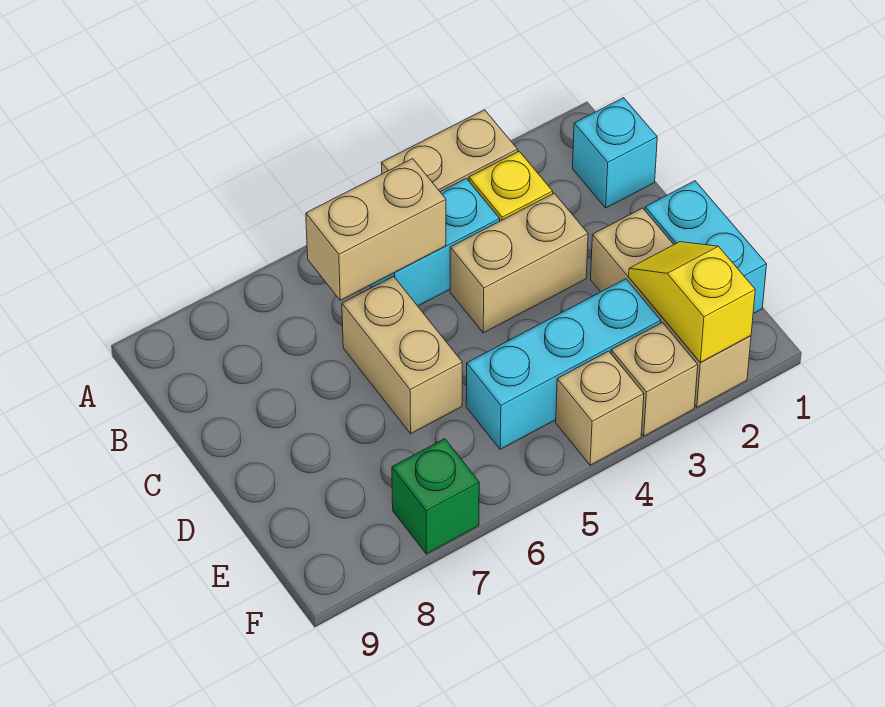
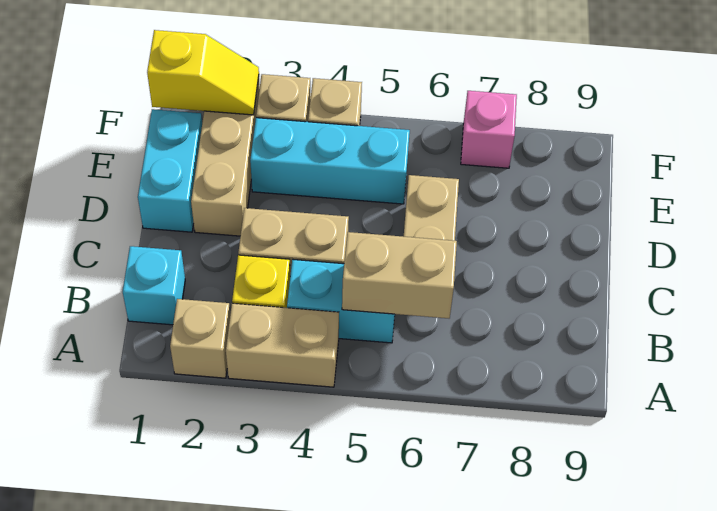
none -> tan brick A2 level 1
yellow slope E2:F2 level 2 top F -> yellow slope F1:F2 level 2 top 1
green brick F7 level 1 -> pink brick F7 level 1

